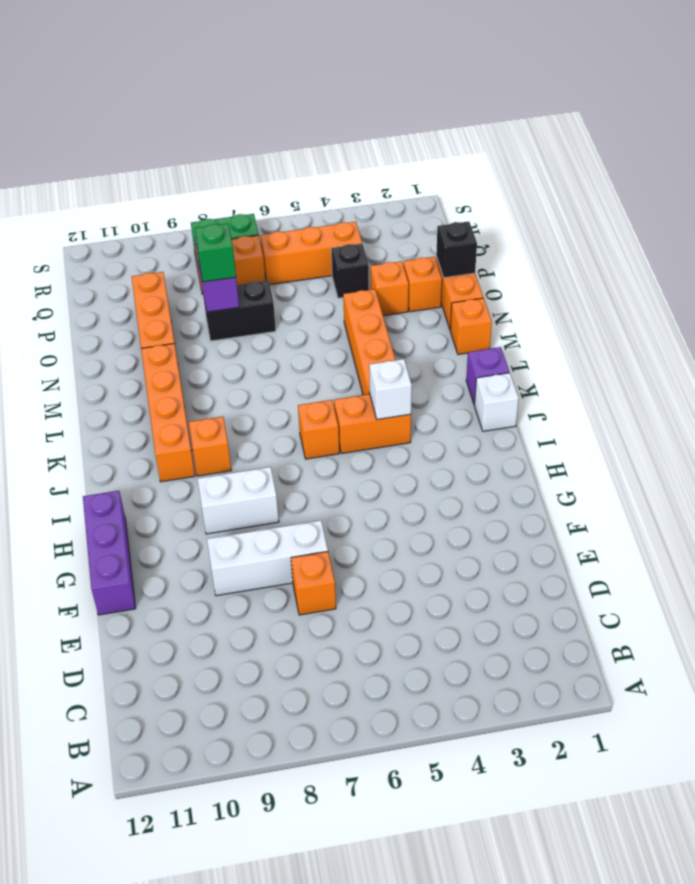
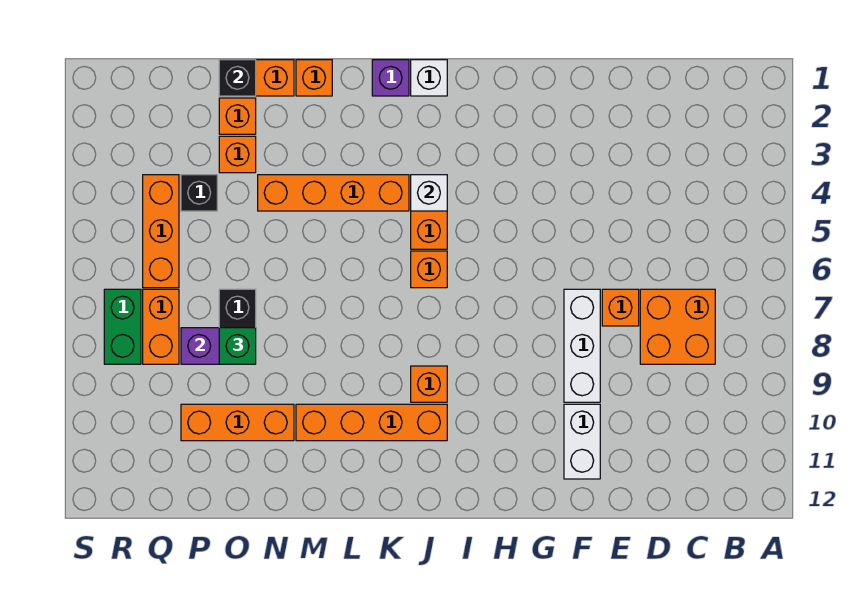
none -> orange brick C7:D8 level 1
purple brick F12:H12 level 1 -> none
white brick H8:H9 level 1 -> white brick F10:F11 level 1

